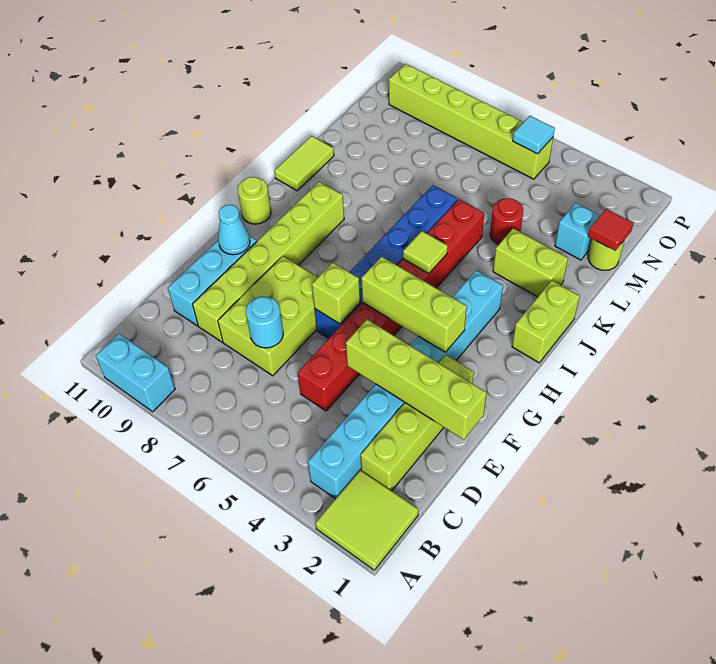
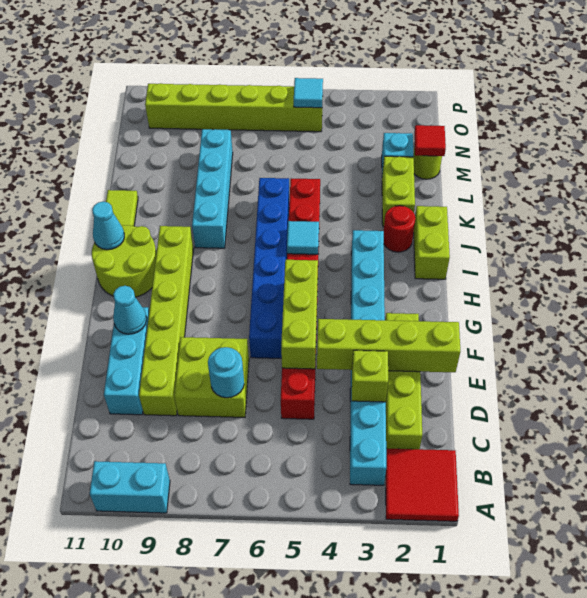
lime tile A1:B2 level 1 -> red tile A1:B2 level 1
lime brick D7:F8 level 1 -> lime brick D7:E8 level 1
lime brick F6 level 2 -> lime brick D3 level 2
lime brick G3:G5 level 2 -> lime brick E5:G5 level 2
lime round brick H11 level 1 -> lime round brick H10:I11 level 1
lime tile I5 level 2 -> cyan tile I5 level 2
none -> cyan cone I11 level 2
none -> cyan brick J8:M8 level 1
lime brick K2:K3 level 1 -> lime brick K2:L2 level 1
red round brick L4 level 1 -> red round brick J2 level 1

